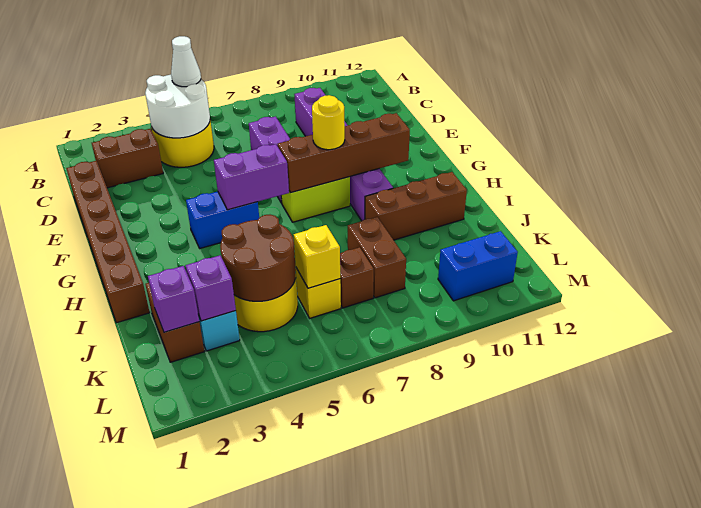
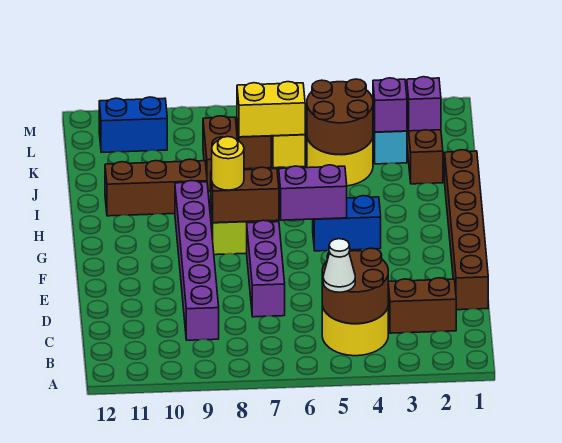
white round brick B4:C5 level 2 -> brown round brick B4:C5 level 2
brown brick G7:G10 level 2 -> brown brick G7:G8 level 2
yellow brick K6 level 2 -> yellow brick K6:K7 level 2

